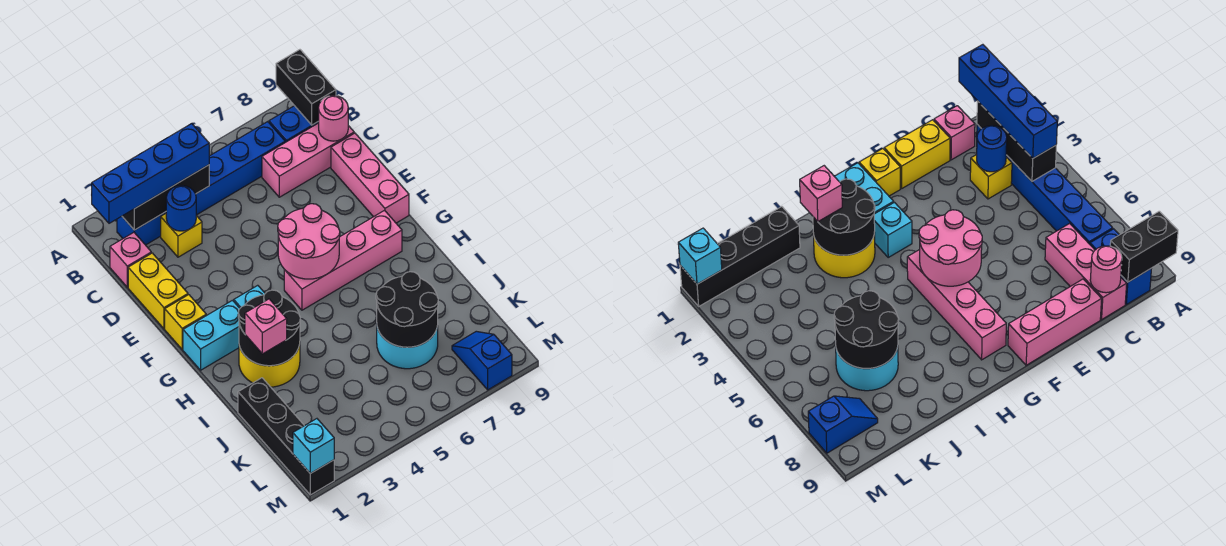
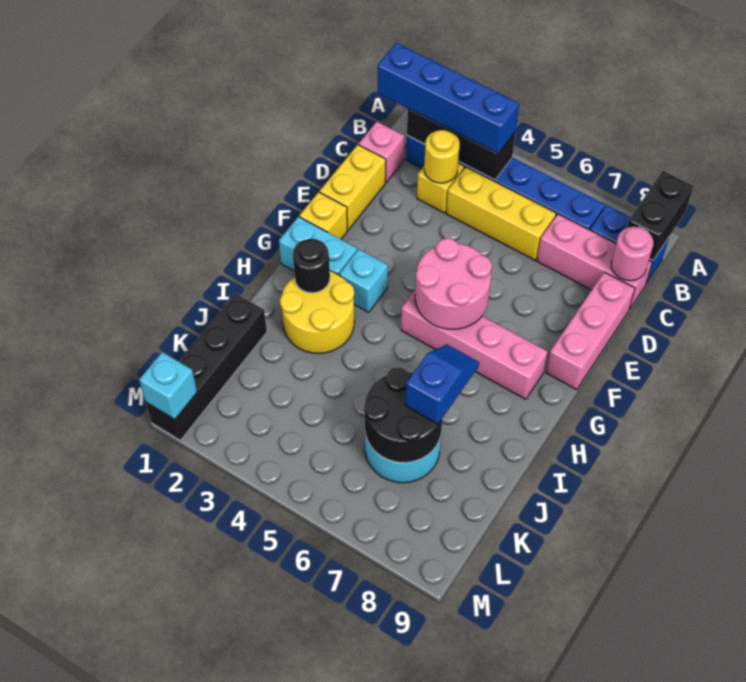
blue round brick C3 level 2 -> yellow round brick C3 level 2
none -> yellow brick C4:C6 level 1
black round brick H2:I3 level 2 -> black round brick H2 level 2
pink brick I2 level 3 -> none
blue slope L8:M8 level 1 top M -> blue slope I7:J7 level 3 top J

